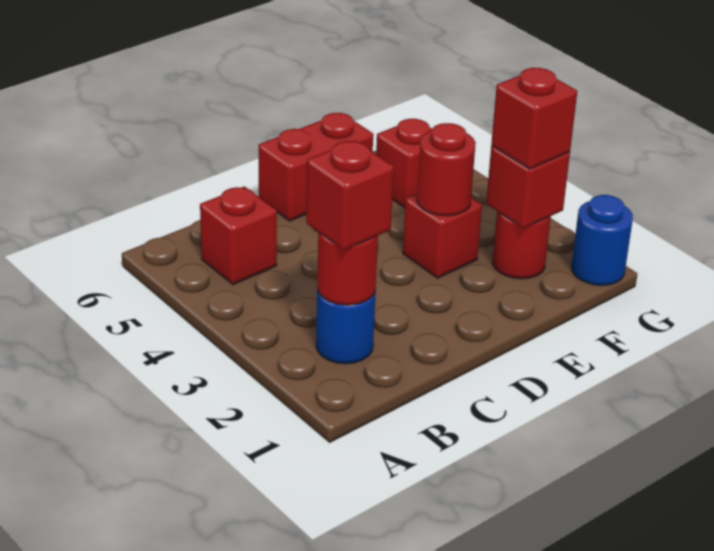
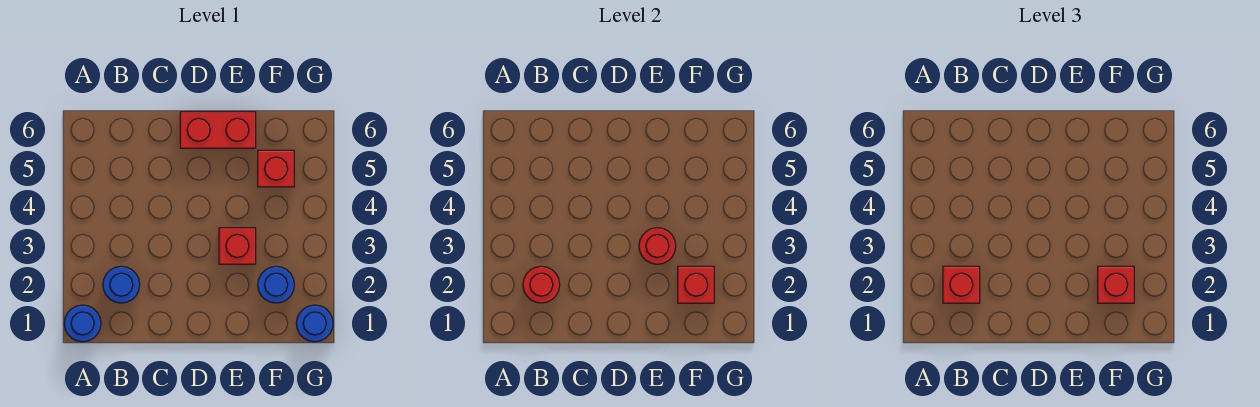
none -> blue round brick A1 level 1
red brick B5 level 1 -> none
red round brick F2 level 1 -> blue round brick F2 level 1

